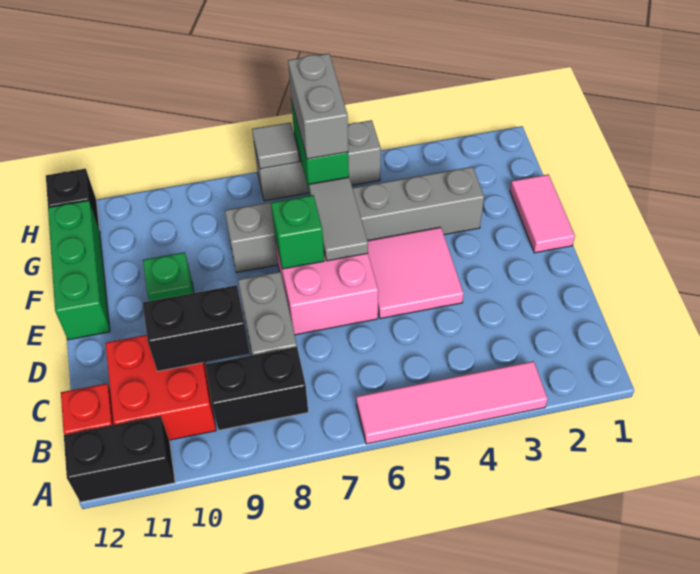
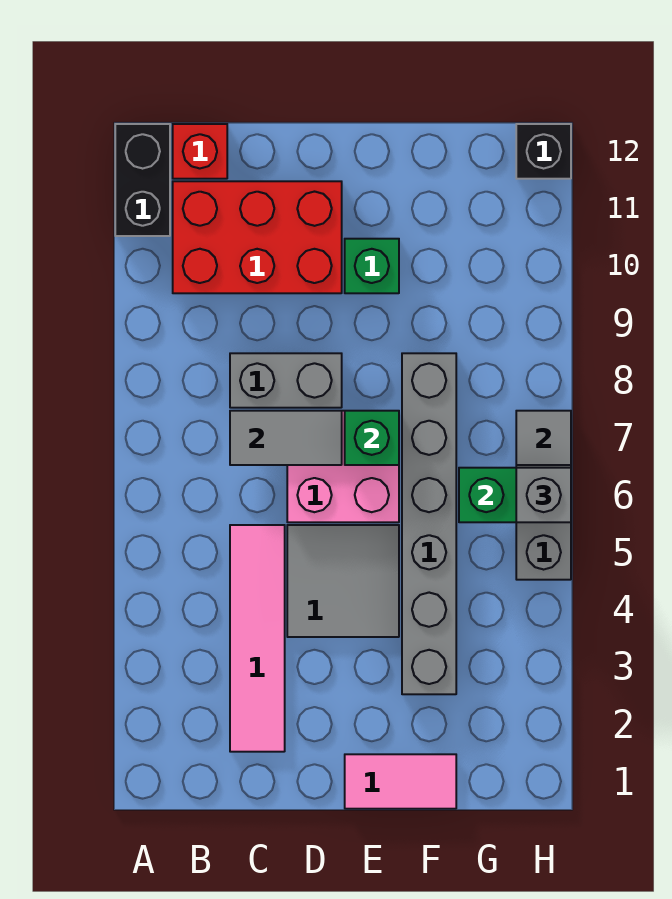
pink tile A3:A6 level 1 -> pink tile C2:C5 level 1
black brick B8:B9 level 1 -> none
red brick B10:C11 level 1 -> red brick B10:D11 level 1
black brick C9:C10 level 2 -> none
pink tile D4:E5 level 1 -> grey tile D4:E5 level 1
grey tile E6:F6 level 2 -> grey tile C7:D7 level 2
green brick E12:G12 level 1 -> none
grey brick G6:H6 level 3 -> grey brick H6 level 3

